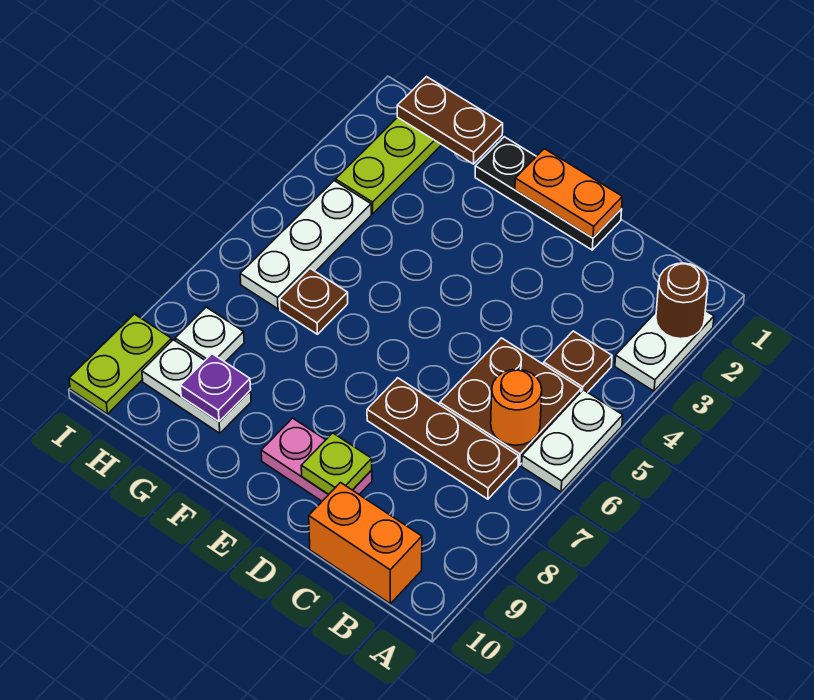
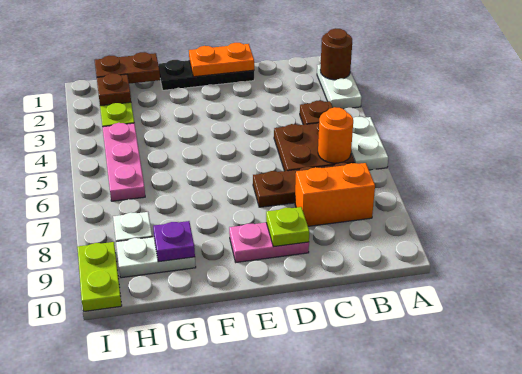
orange brick B10:C10 level 1 -> orange brick B8:C8 level 1
brown plate G6 level 1 -> brown plate H2 level 2
white plate H4:H6 level 1 -> pink plate H4:H6 level 1

